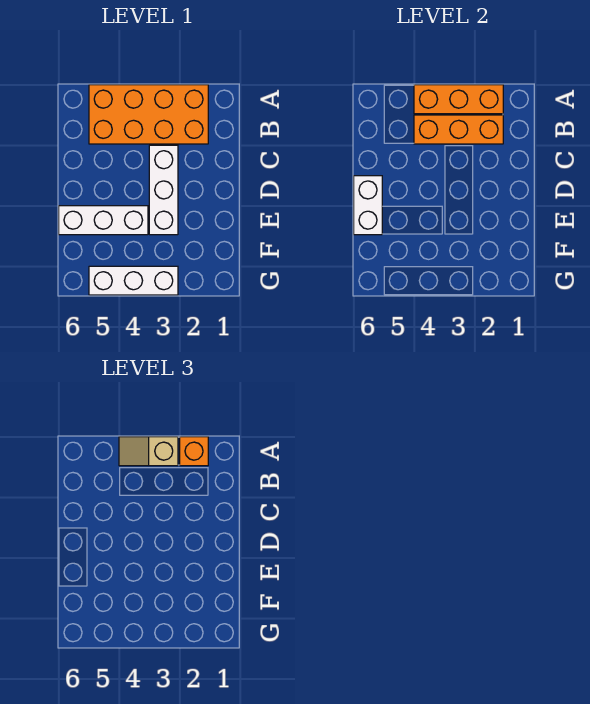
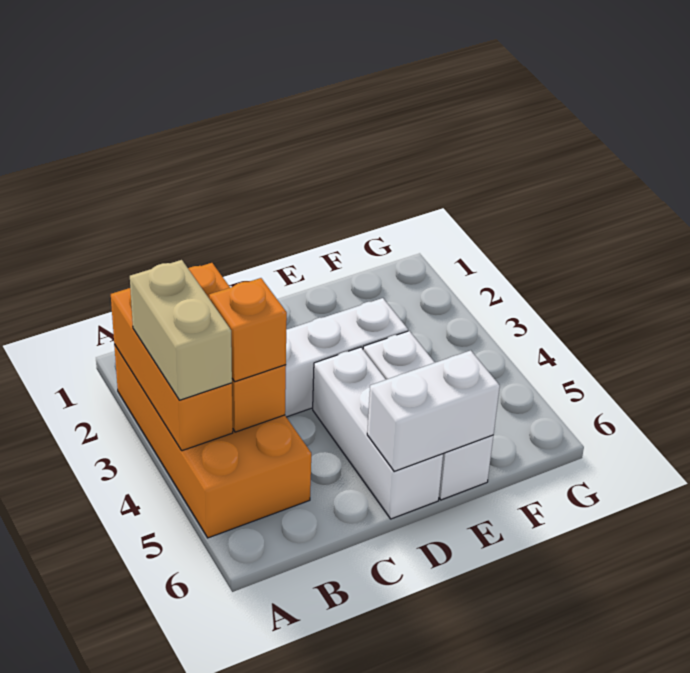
orange brick A2 level 3 -> orange brick B4 level 3
tan slope A3:A4 level 3 top 3 -> tan brick A3:A4 level 3
white brick G3:G5 level 1 -> white brick D4:D6 level 1

